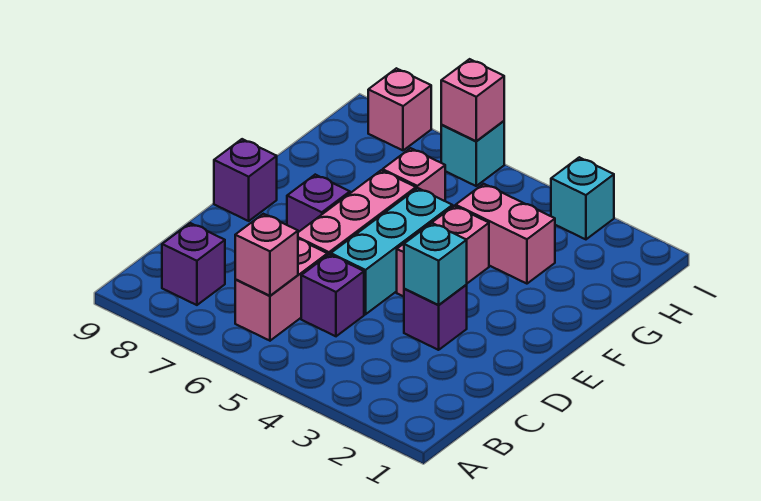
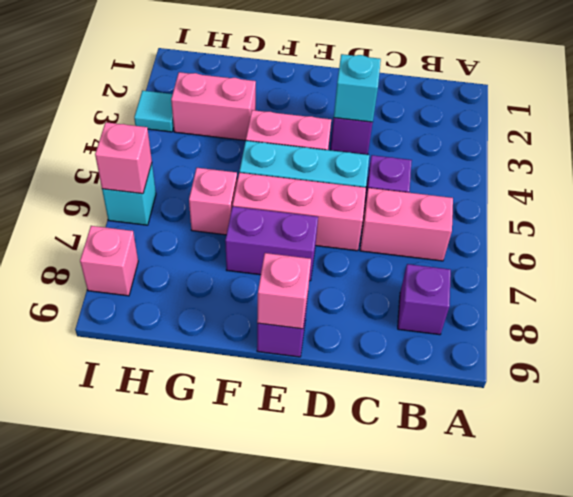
pink brick B6 level 2 -> pink brick E9 level 2
purple brick E7 level 1 -> purple brick E7:F7 level 1
pink brick G3:G4 level 1 -> pink brick G3:H3 level 1
cyan brick I3 level 1 -> cyan tile I3 level 1

